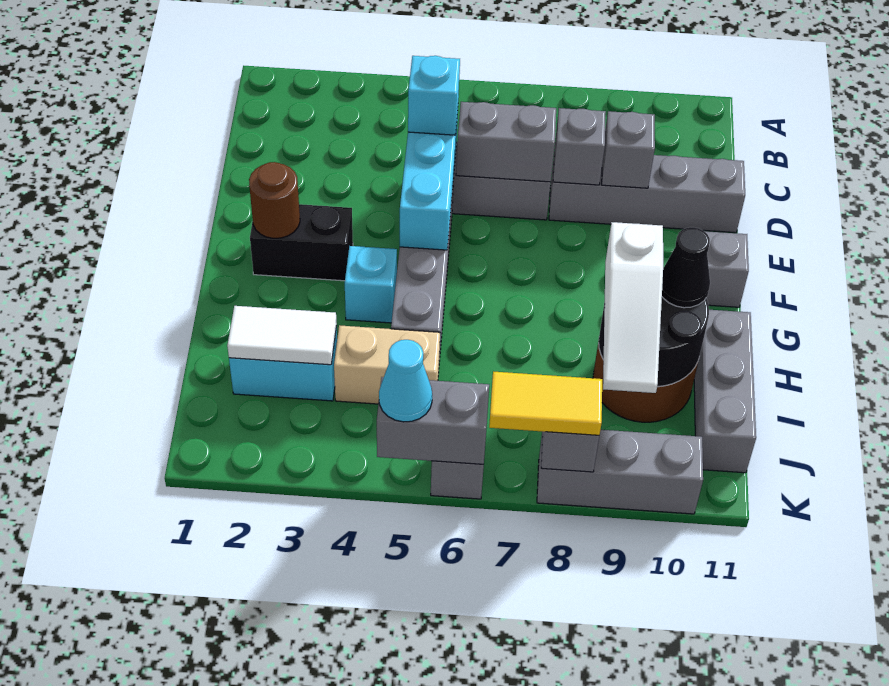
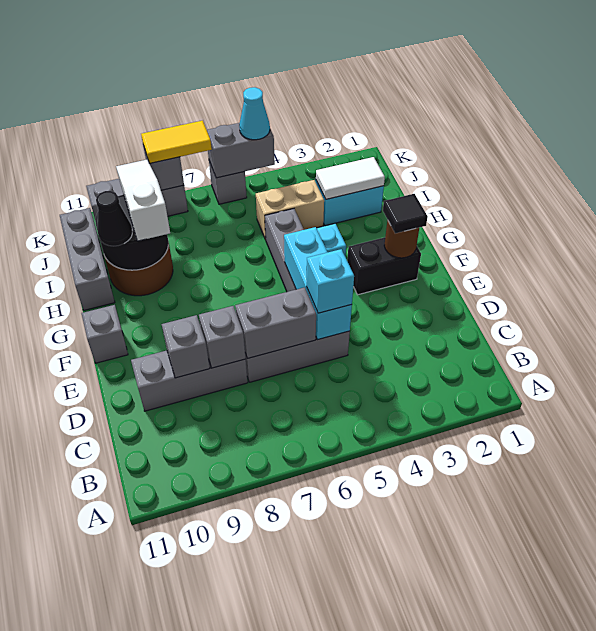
grey brick D8:D11 level 1 -> grey brick D8:D10 level 1
none -> black tile F2 level 3

